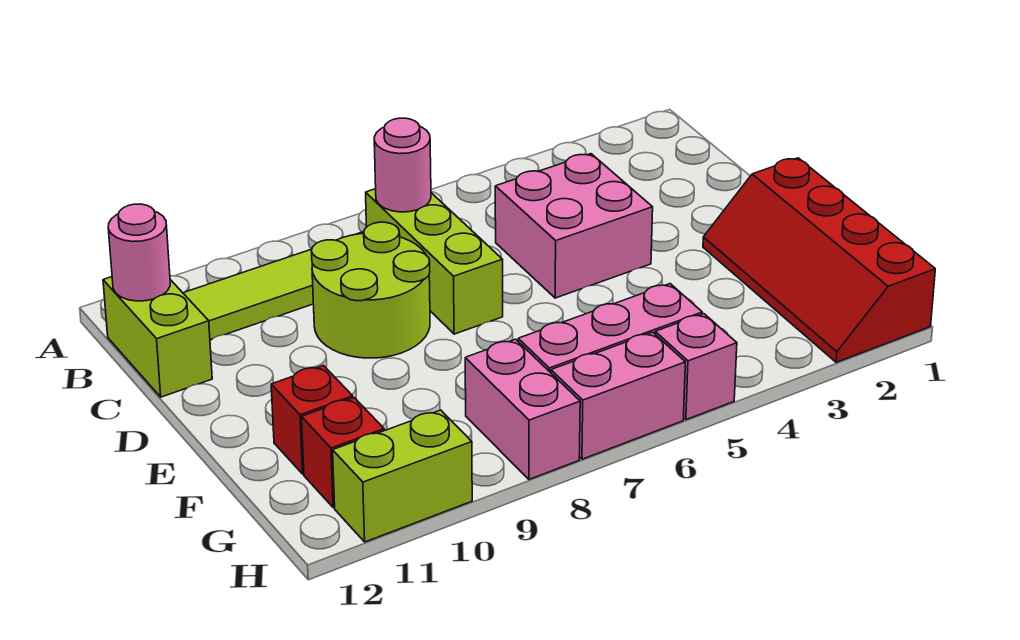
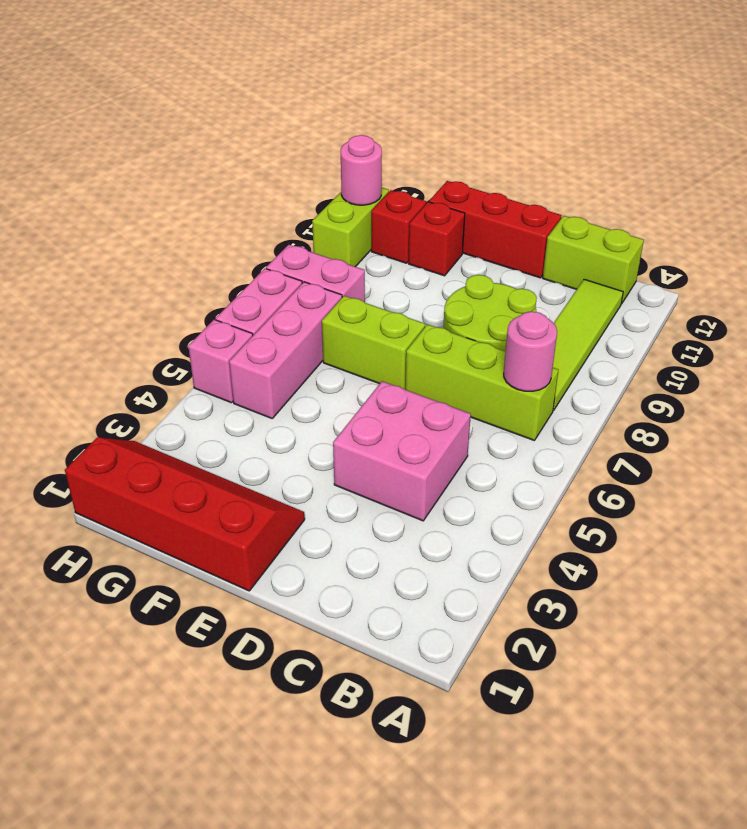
pink round brick B12 level 2 -> pink round brick H11 level 2
none -> red brick D12:F12 level 1
none -> lime brick E7:F7 level 1

